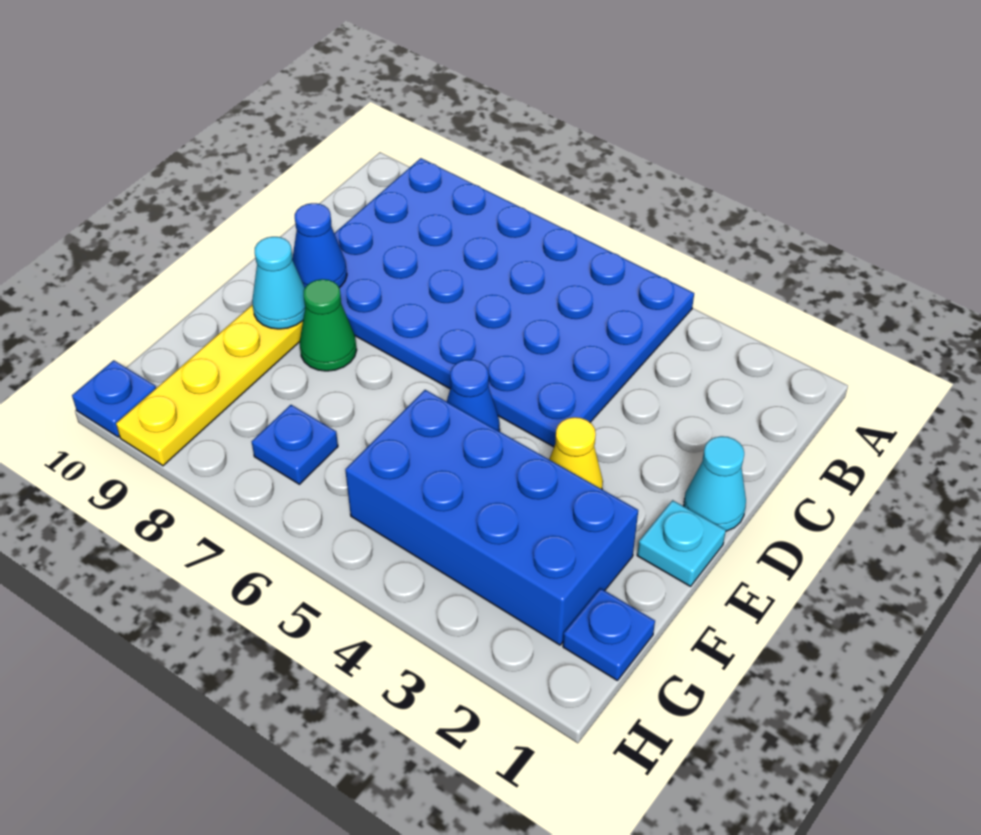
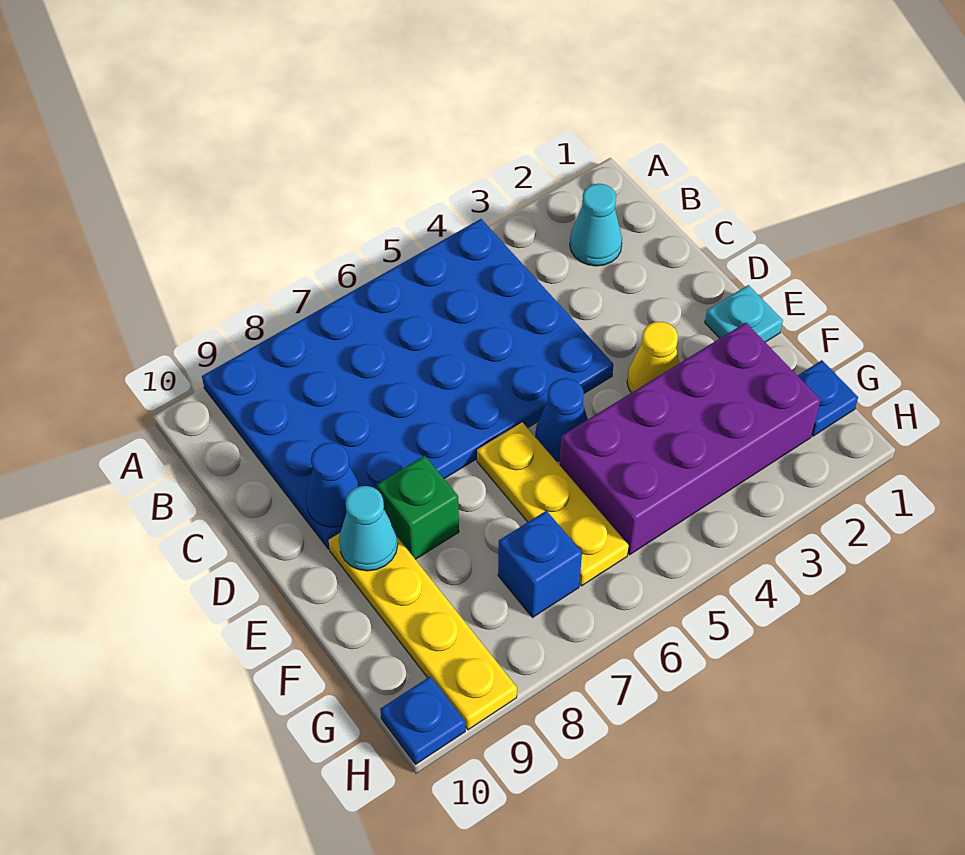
cyan cone D1 level 1 -> cyan cone B2 level 1
none -> yellow plate E6:G6 level 1
green cone E8 level 1 -> green brick E8 level 1
blue brick F2:G5 level 1 -> purple brick F2:G5 level 1
blue plate G7 level 1 -> blue brick G7 level 1

